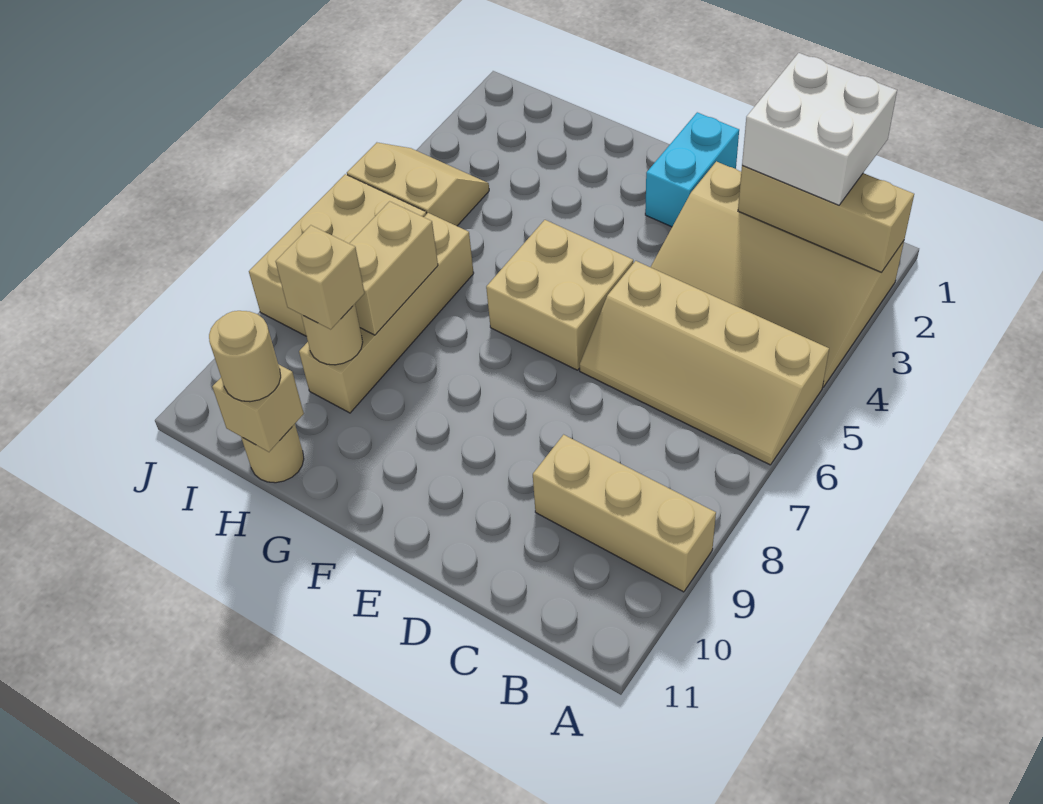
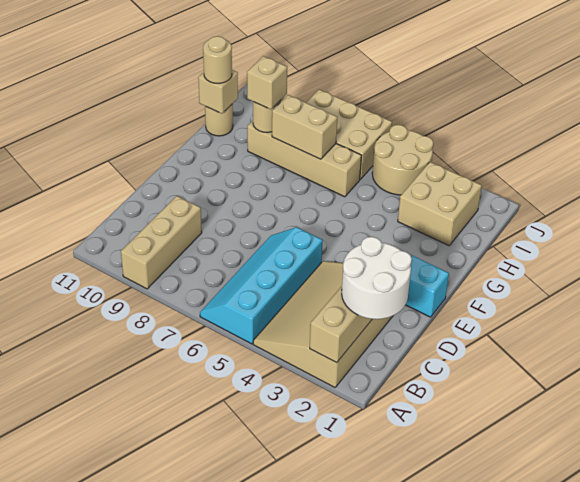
tan slope A5:D6 level 1 top 5 -> cyan slope A5:D6 level 1 top 5
white brick B1:C2 level 3 -> white round brick B1:C2 level 3
tan brick E5:F6 level 1 -> tan brick H2:I3 level 1
tan slope I4:J5 level 1 top 5 -> tan round brick I4:J5 level 1

